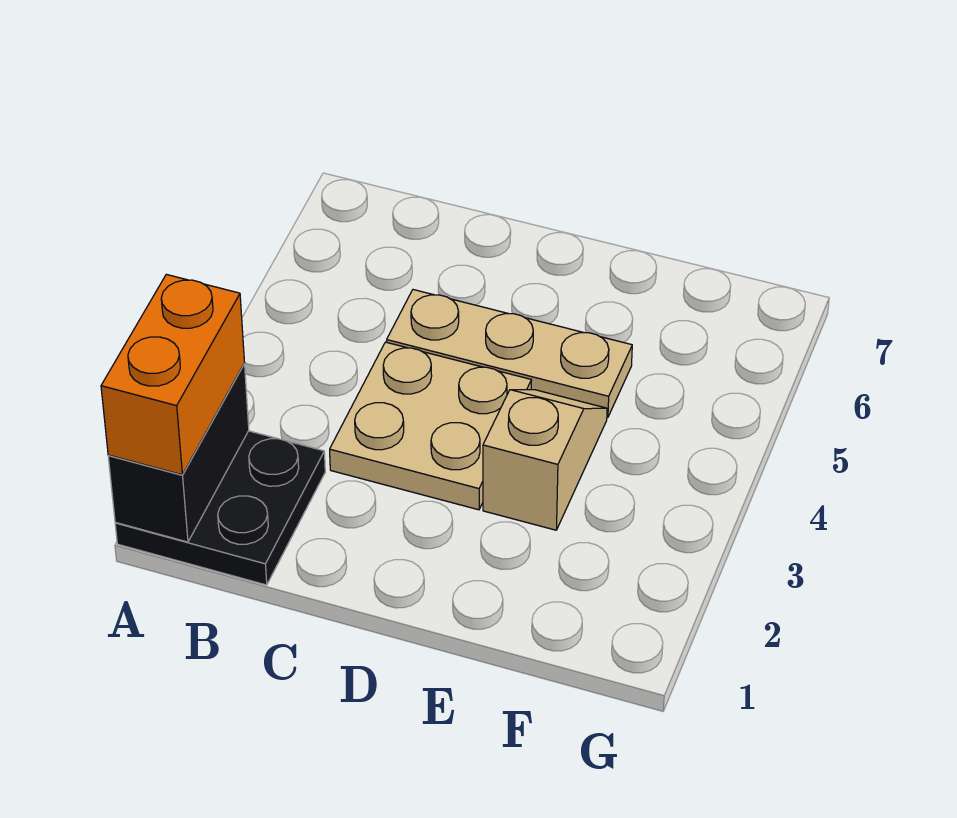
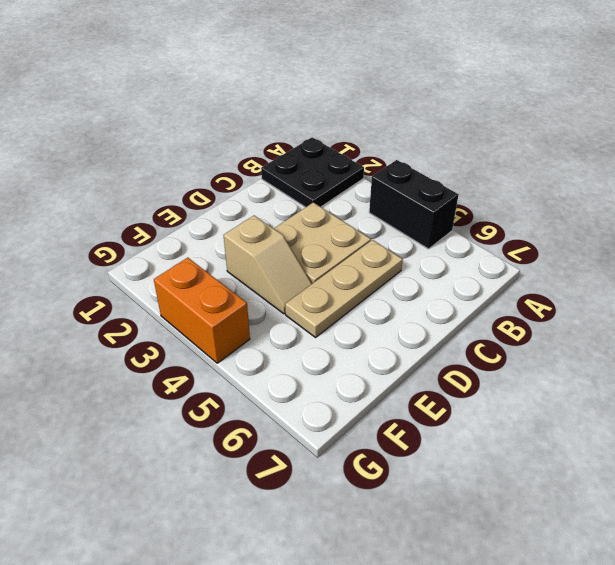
black brick A1:A2 level 2 -> black brick A4:A5 level 1
orange brick A1:A2 level 3 -> orange brick G3:G4 level 1

